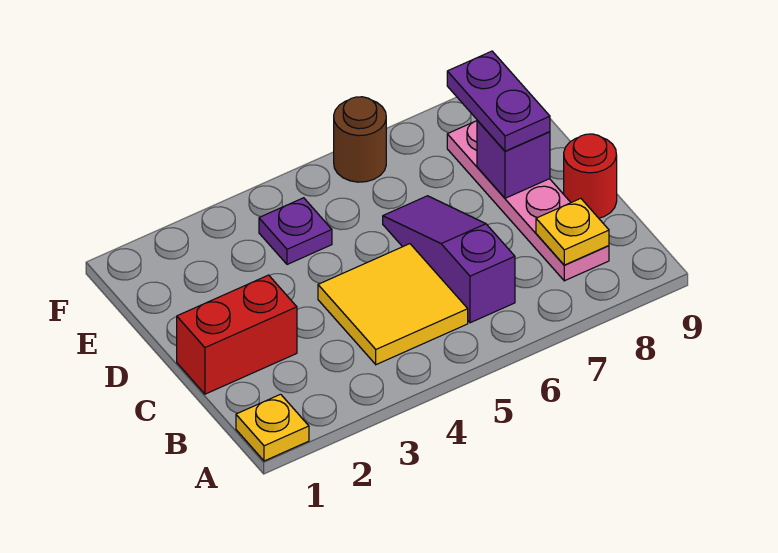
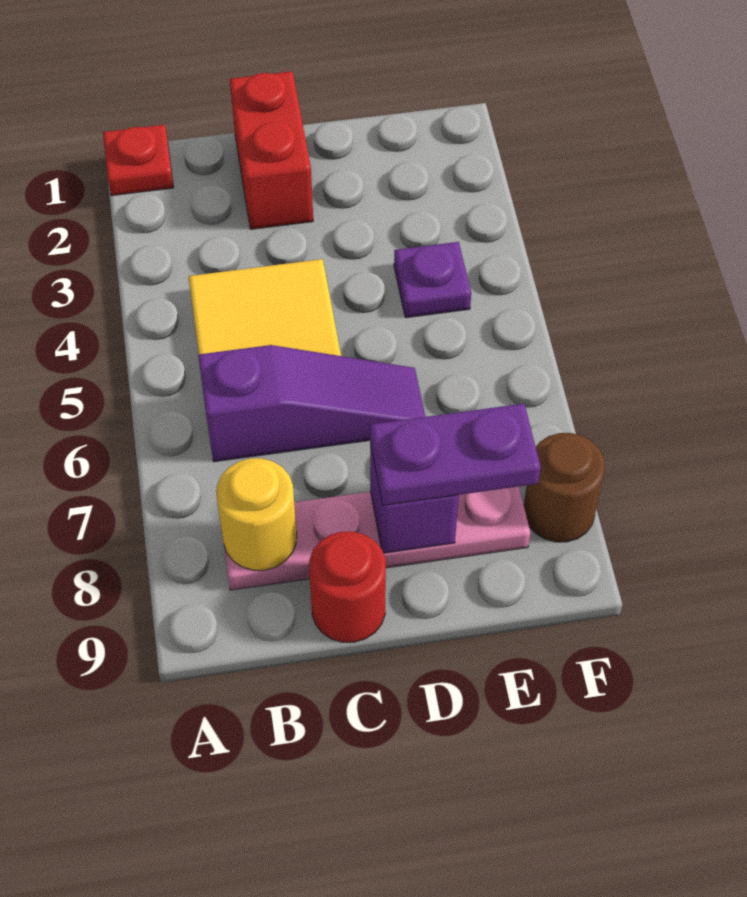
yellow plate A1 level 1 -> red plate A1 level 1
yellow plate B8 level 2 -> yellow round brick B8 level 2
brown round brick F6 level 1 -> brown round brick F8 level 1

